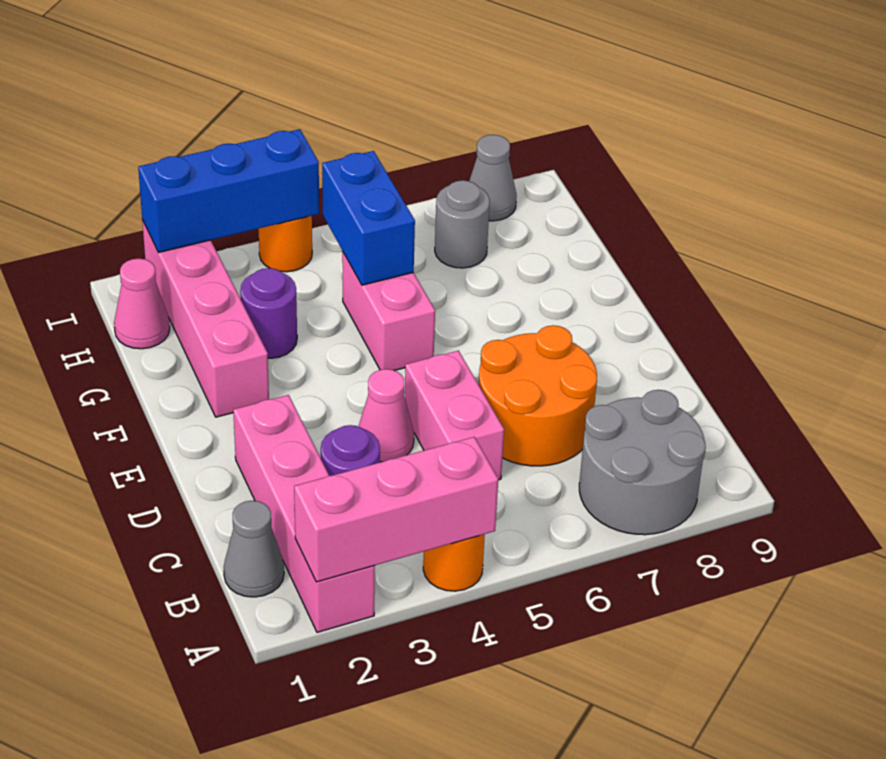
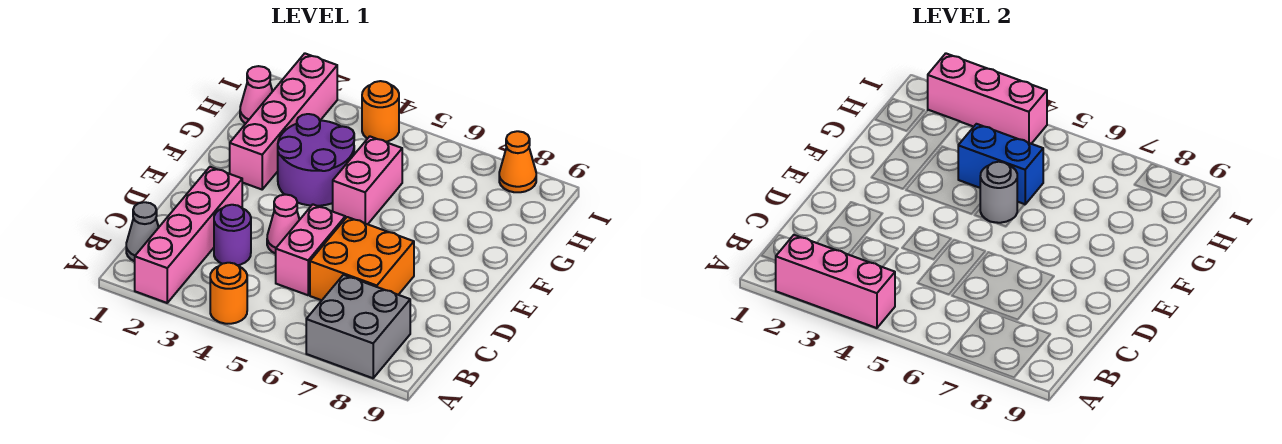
grey round brick A7:B8 level 1 -> grey brick A7:B8 level 1
orange round brick C6:D7 level 1 -> orange brick C6:D7 level 1
purple round brick G3 level 1 -> purple round brick F3:G4 level 1
blue brick G5:H5 level 2 -> blue brick G4:G5 level 2
grey round brick H7 level 1 -> grey round brick F5 level 2
blue brick I2:I4 level 2 -> pink brick I2:I4 level 2
grey cone I8 level 1 -> orange cone I8 level 1

